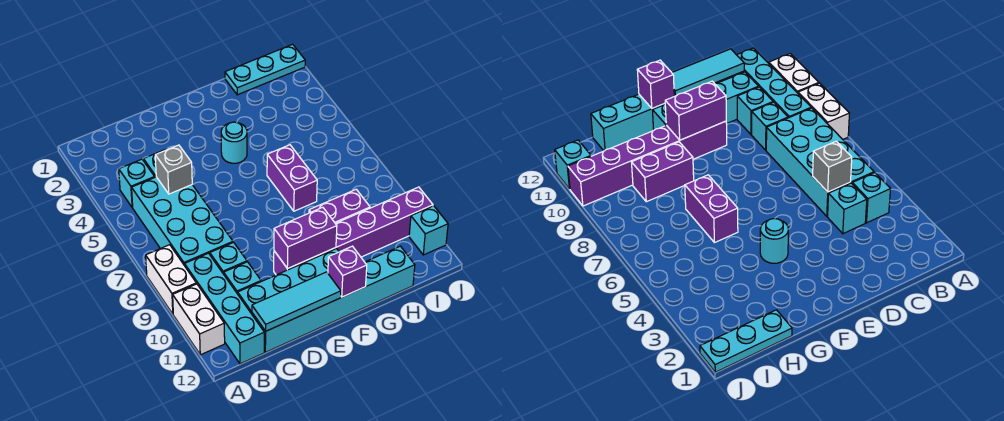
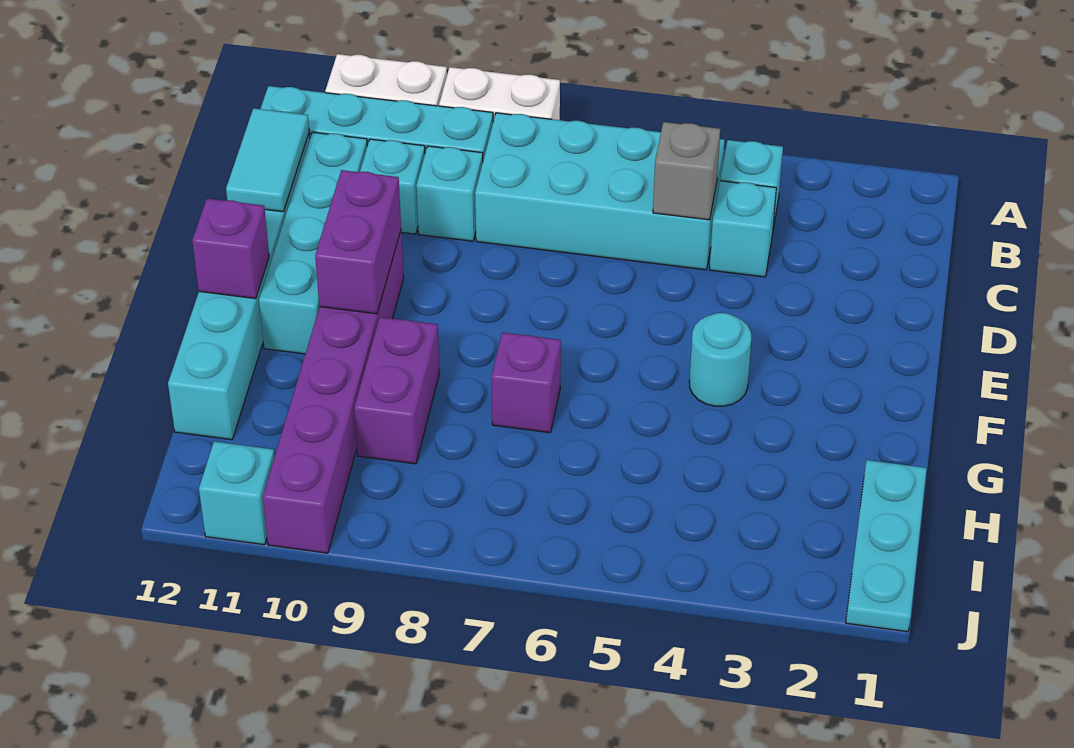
cyan tile C12:E12 level 2 -> cyan tile C12:D12 level 2
purple brick G6:G7 level 1 -> purple brick G7 level 1

